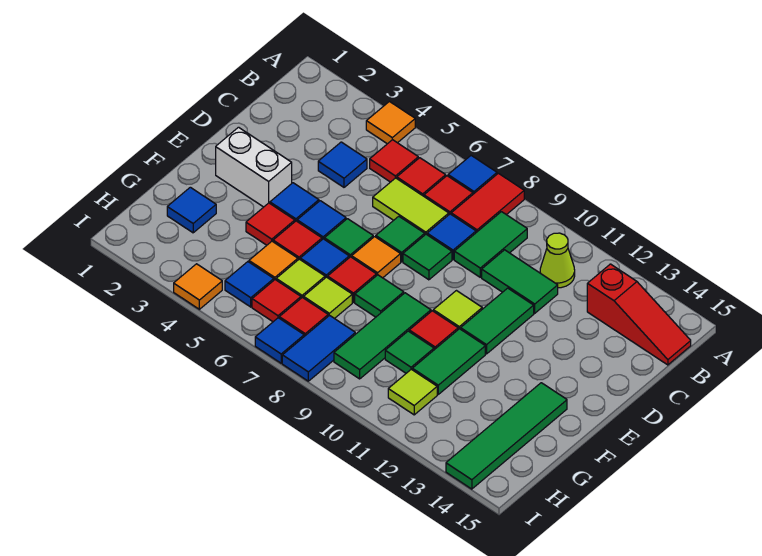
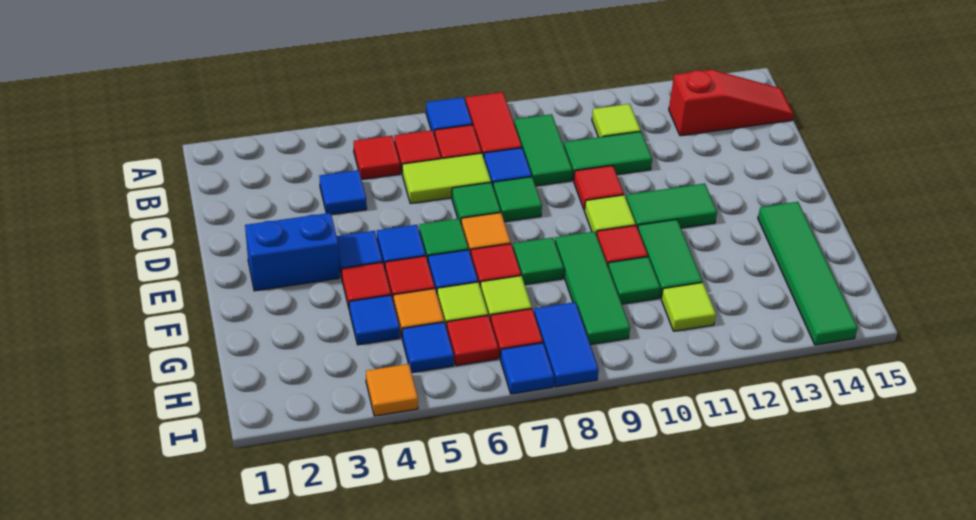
orange tile A4 level 1 -> none
lime cone B11 level 1 -> lime tile B11 level 1
none -> red tile D10 level 1
green tile D11:E11 level 1 -> green tile E11:E12 level 1
white brick E2:E3 level 1 -> blue brick E2:E3 level 1
blue tile G2 level 1 -> blue tile G4 level 1

